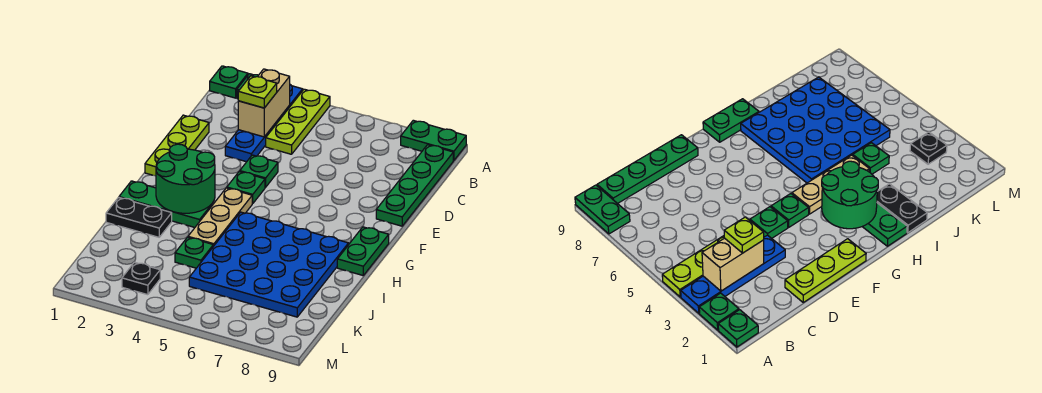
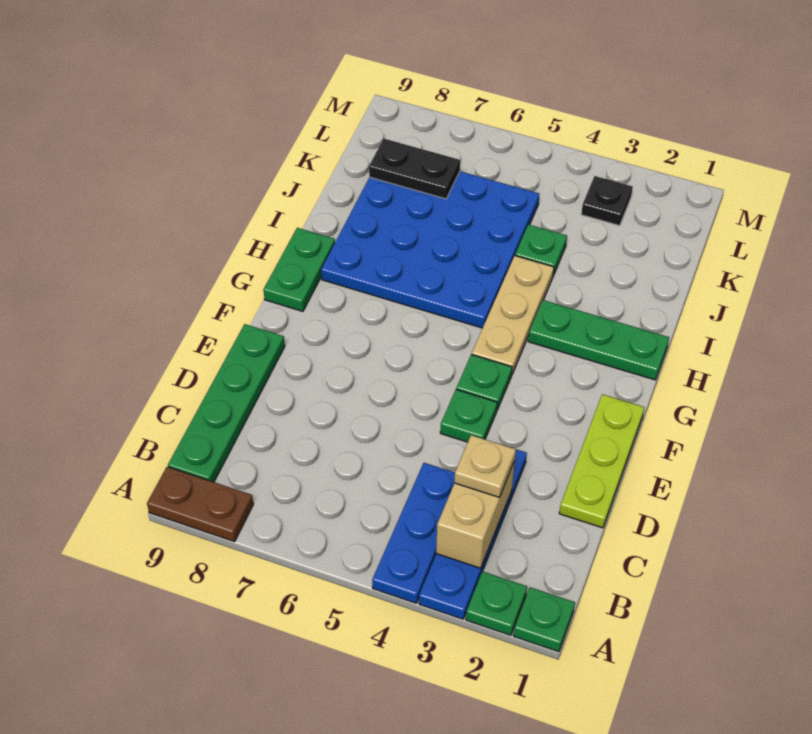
lime plate A4:C4 level 1 -> blue plate A4:C4 level 1
green plate A8:A9 level 1 -> brown plate A8:A9 level 1
lime plate C3 level 3 -> tan plate C3 level 3
green round brick G2:H3 level 2 -> none
black plate I1:I2 level 1 -> black plate K7:K8 level 2

